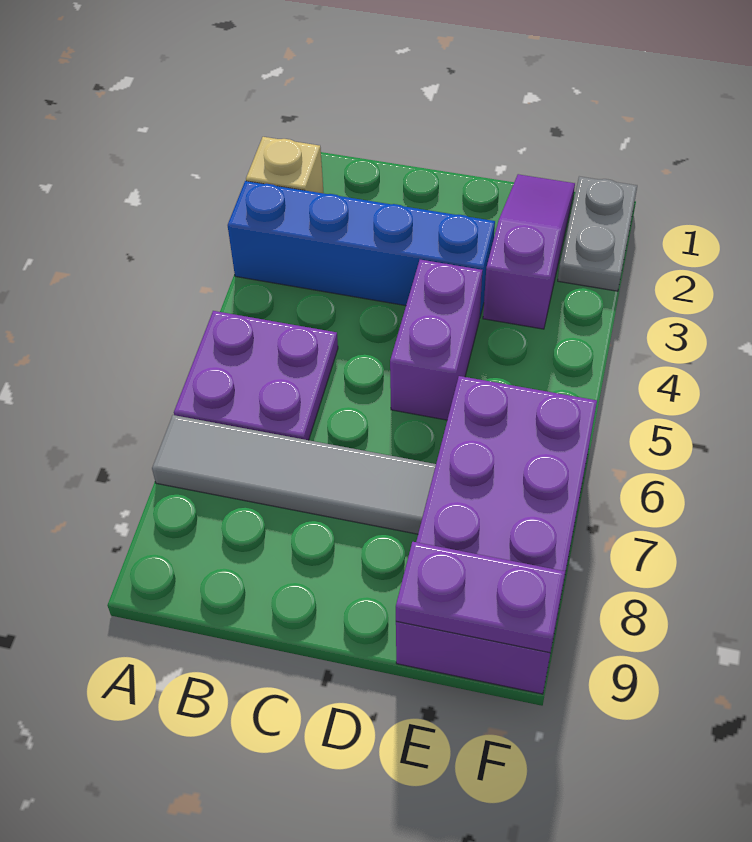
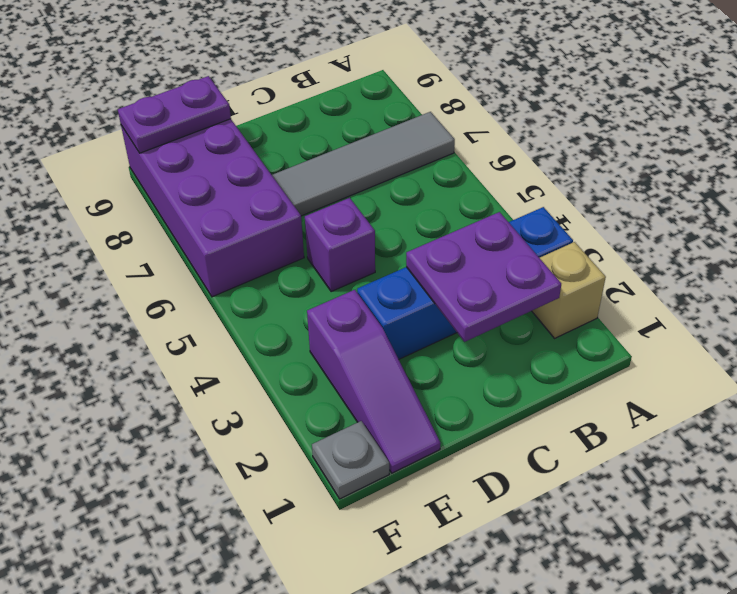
purple plate A5:B6 level 1 -> purple plate B2:C3 level 2
purple brick D4:D5 level 1 -> purple brick D5 level 1
grey plate F1:F2 level 1 -> grey plate F1 level 1

